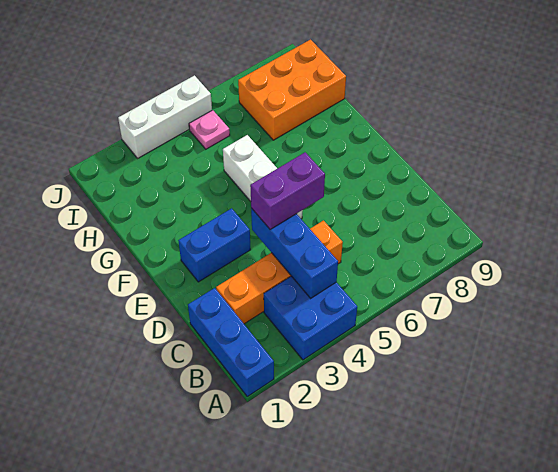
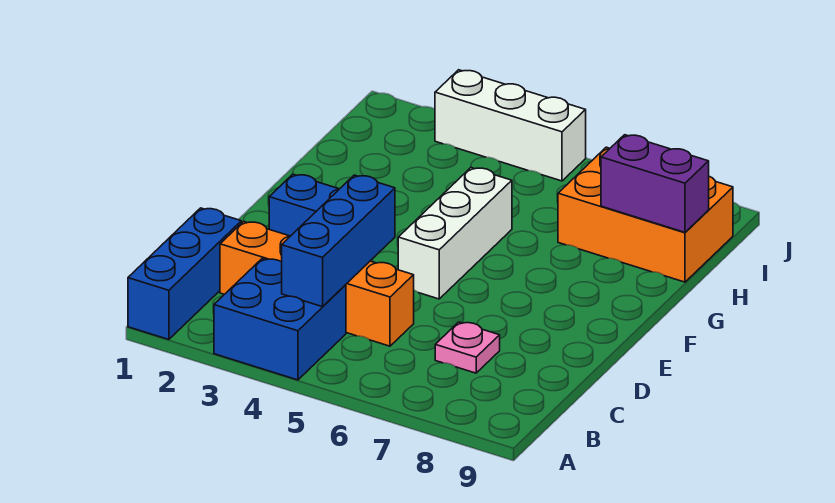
purple brick D4:D5 level 3 -> purple brick H8:H9 level 2
pink plate I5 level 1 -> pink plate C7 level 1

